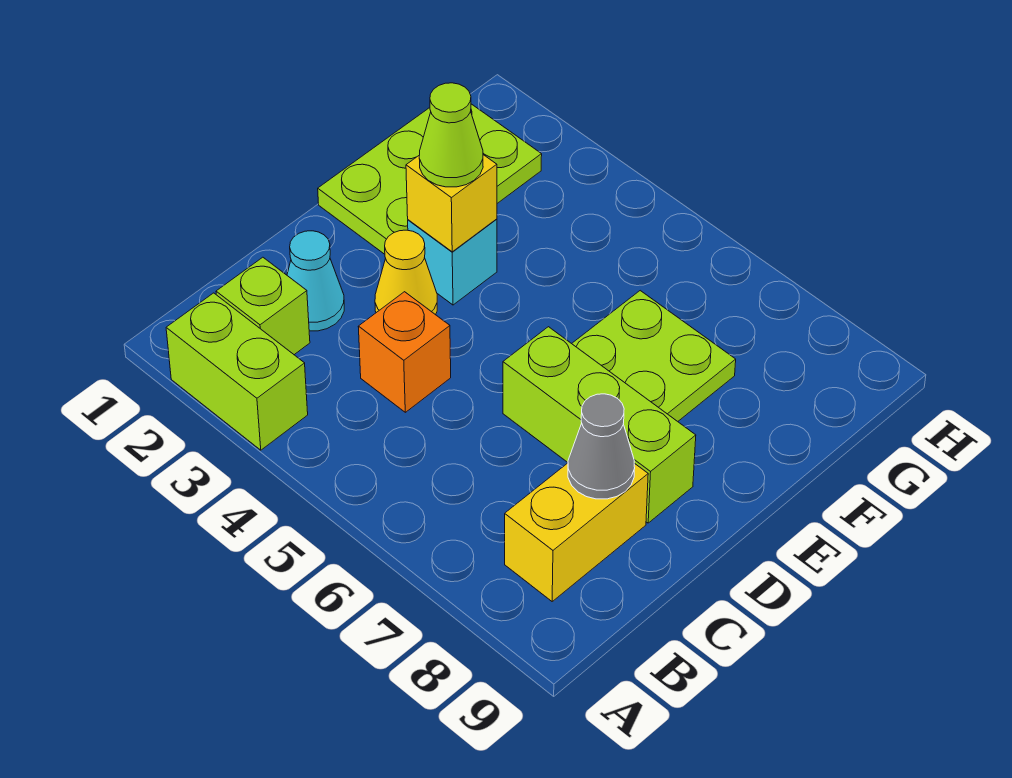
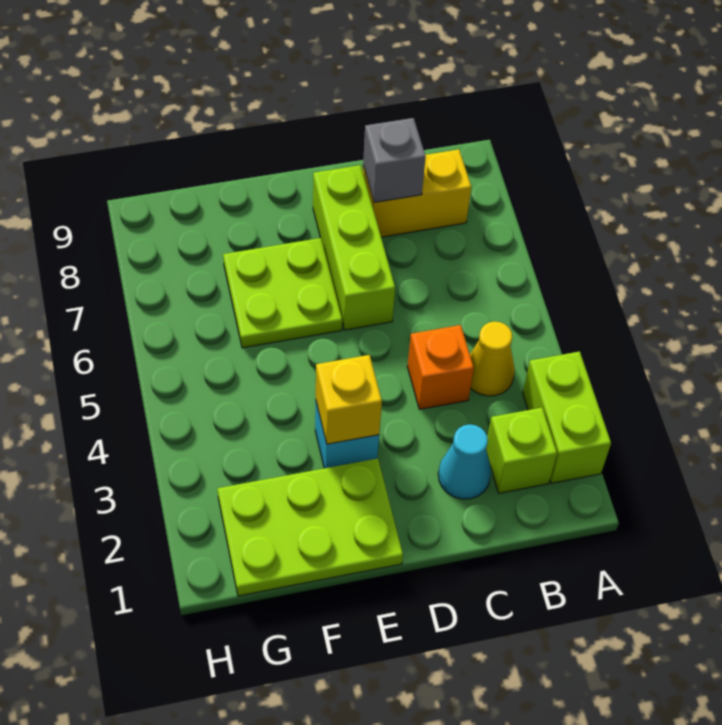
grey cone C8 level 2 -> grey brick C8 level 2
yellow cone D3 level 1 -> yellow cone B4 level 1
lime cone E3 level 3 -> none

